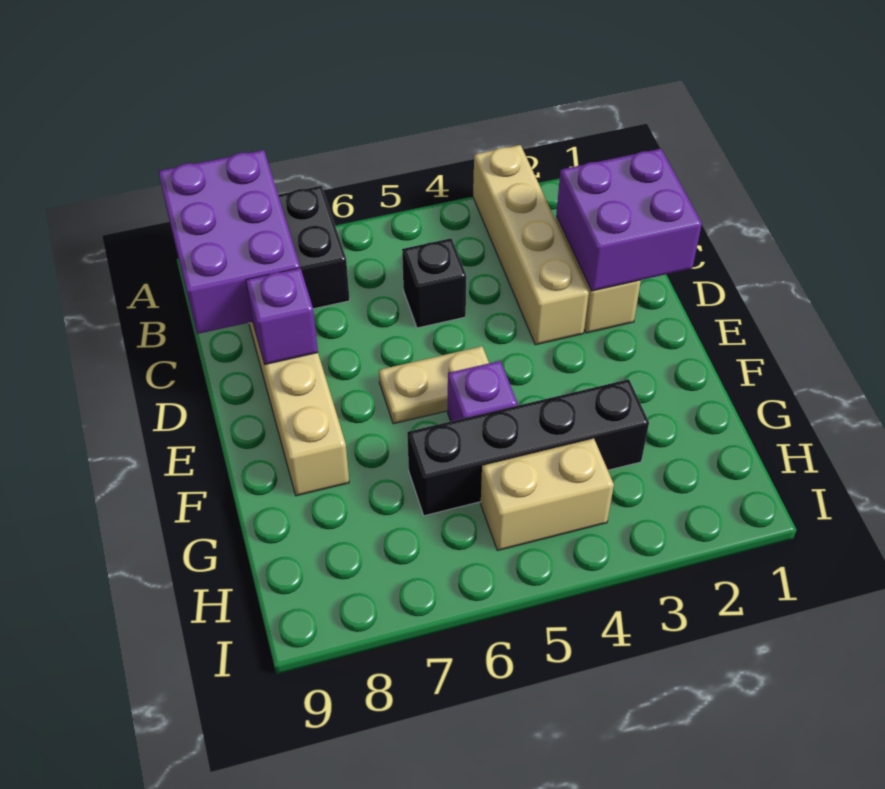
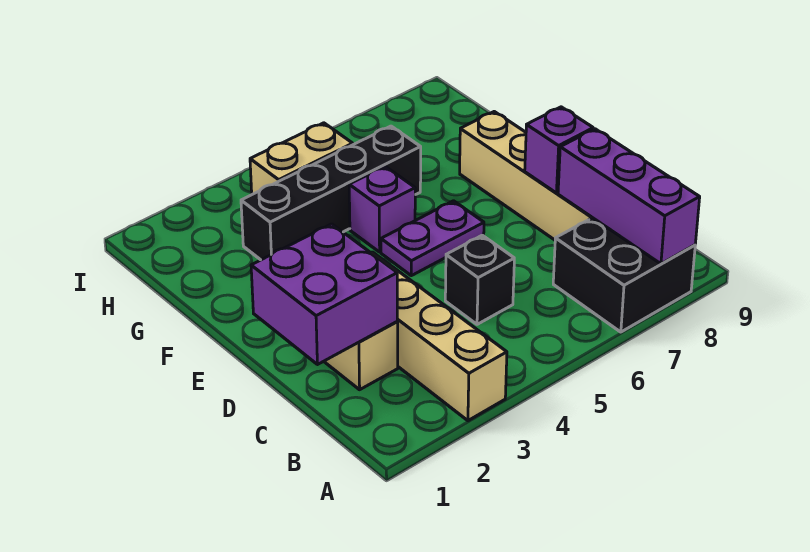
purple brick A8:C9 level 2 -> purple brick A8:C8 level 2
tan plate E5:E6 level 1 -> purple plate E5:E6 level 1

